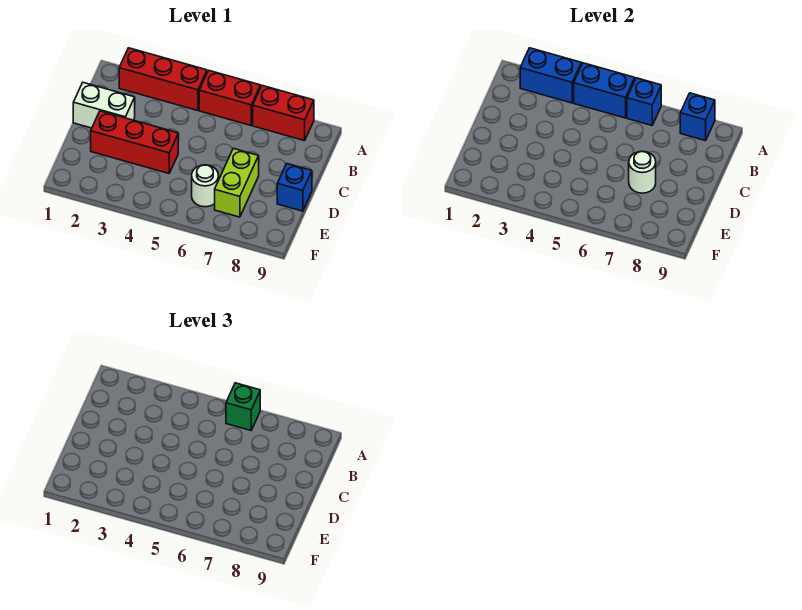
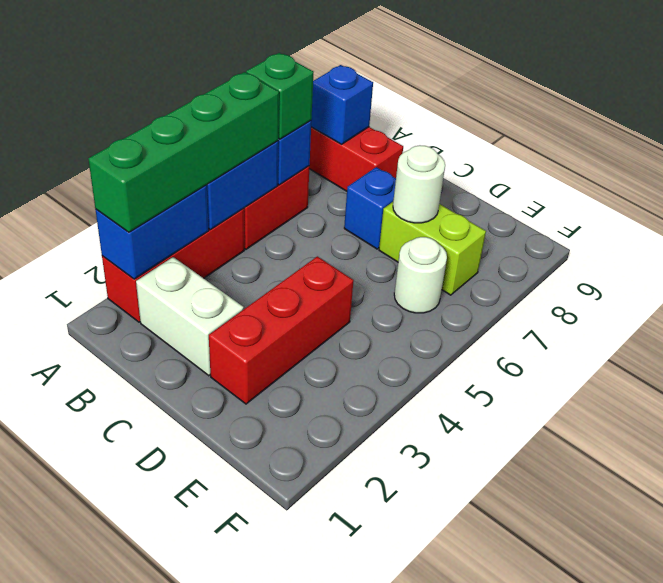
none -> green brick A2:A5 level 3
red brick A7:A8 level 1 -> red brick A8:B8 level 1
white brick C1:C2 level 1 -> white brick B2:C2 level 1
blue brick D9 level 1 -> blue brick C7 level 1

